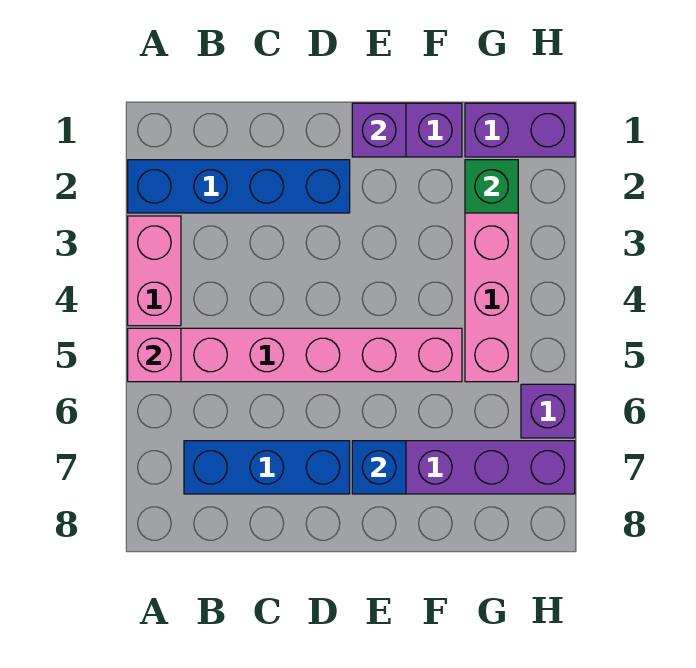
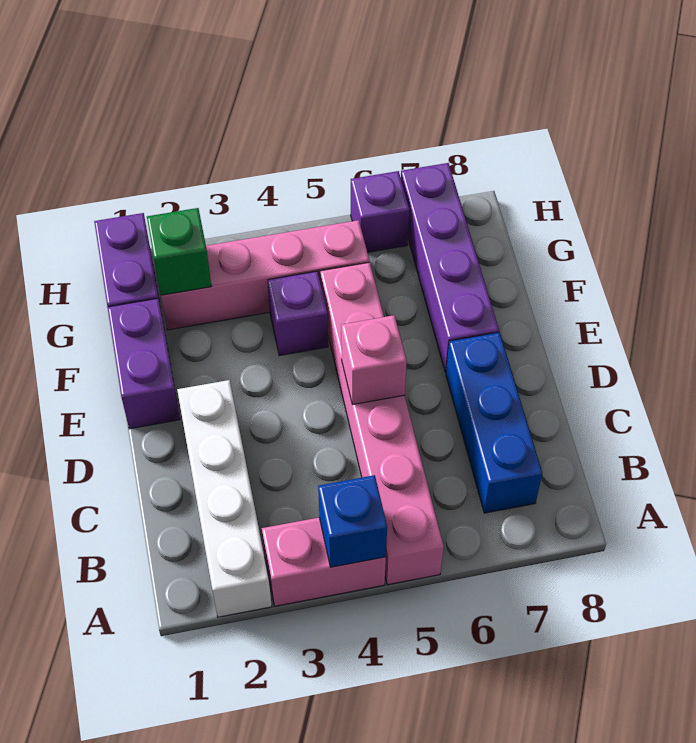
blue brick A2:D2 level 1 -> white brick A2:D2 level 1
pink brick A5 level 2 -> pink brick D5 level 2
purple brick E1 level 2 -> purple brick F4 level 1
blue brick E7 level 2 -> blue brick A4 level 2

